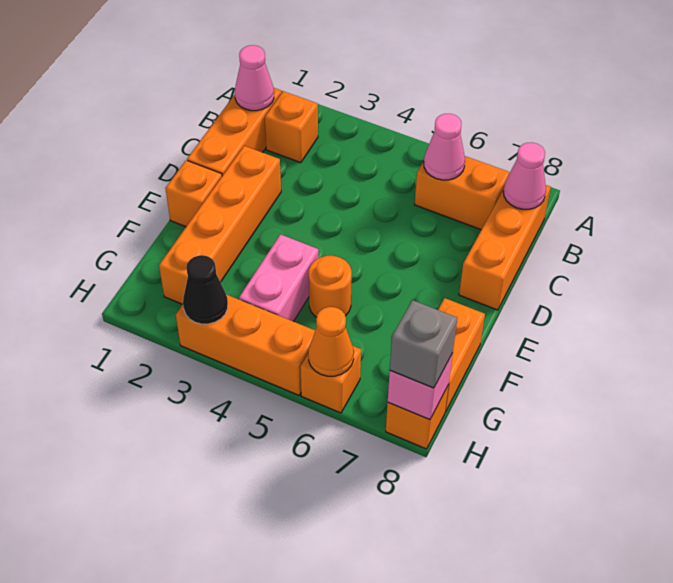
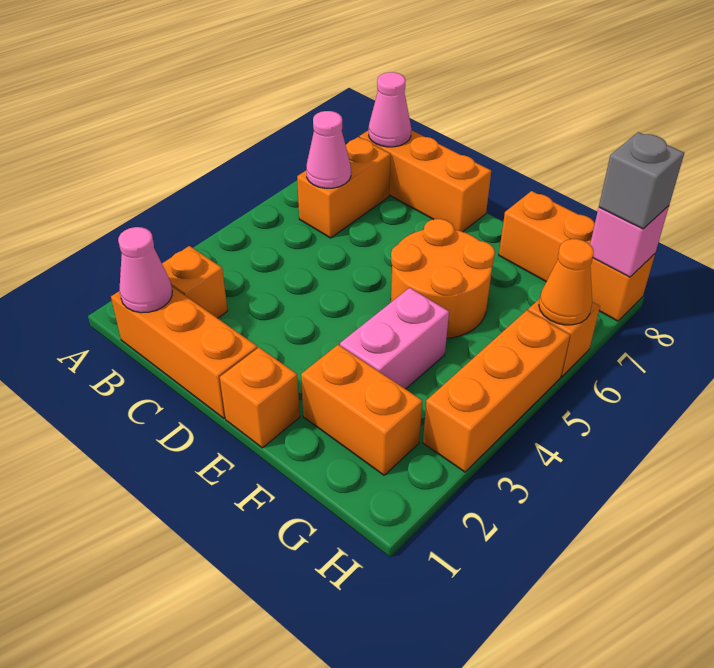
orange brick D2:G2 level 1 -> orange brick F2:G2 level 1
pink brick F4:G4 level 1 -> pink brick F3:F4 level 1
orange round brick F5 level 1 -> orange round brick E5:F6 level 1
black cone H3 level 2 -> none

